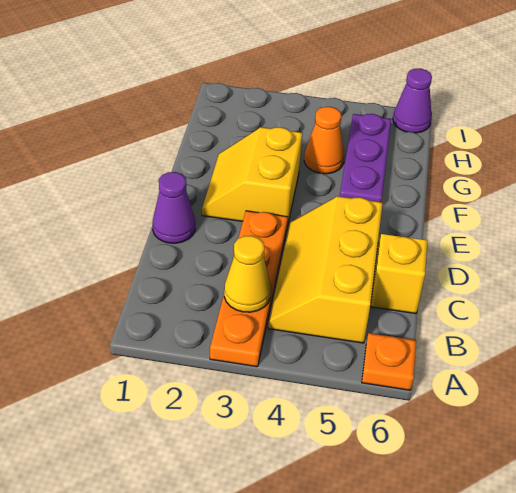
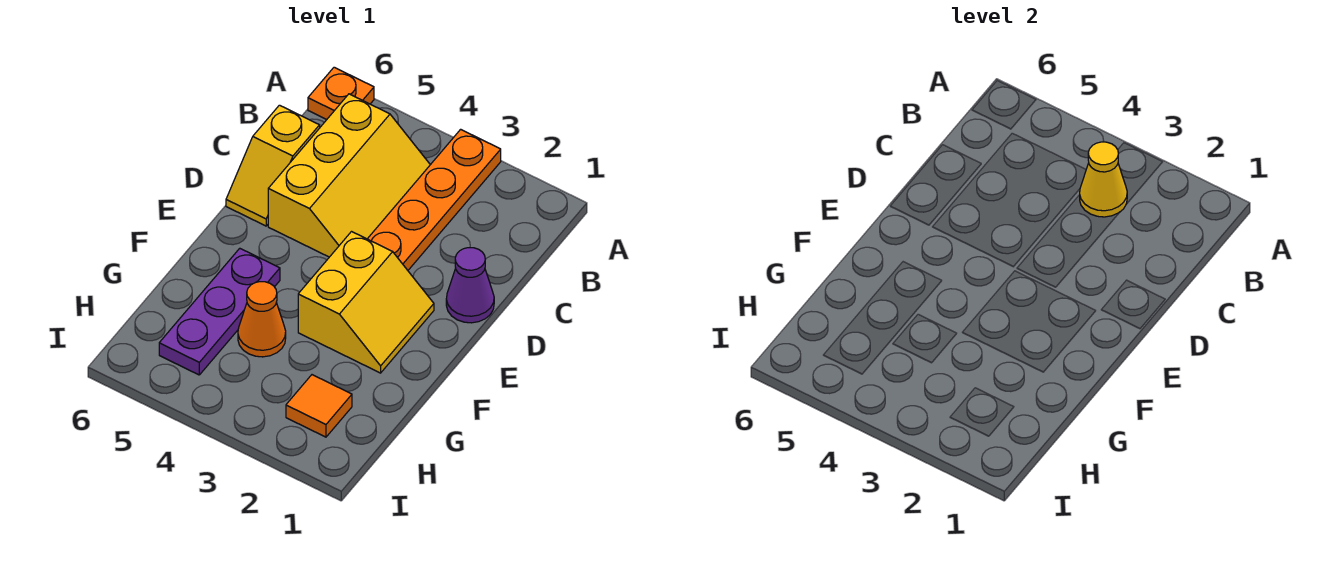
none -> orange tile H2 level 1
purple cone I6 level 1 -> none

